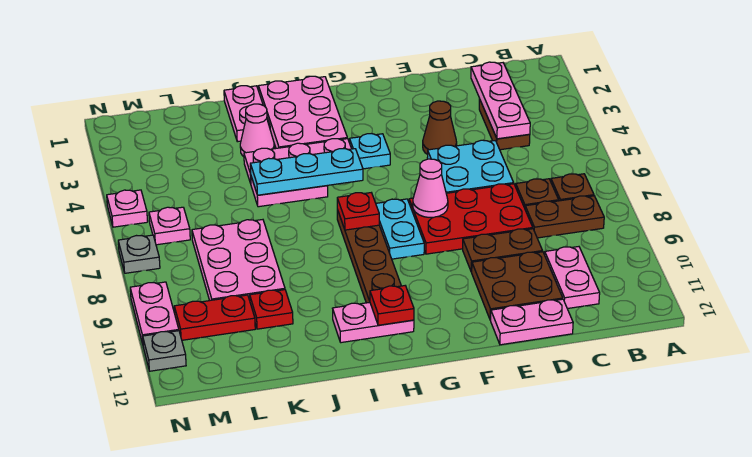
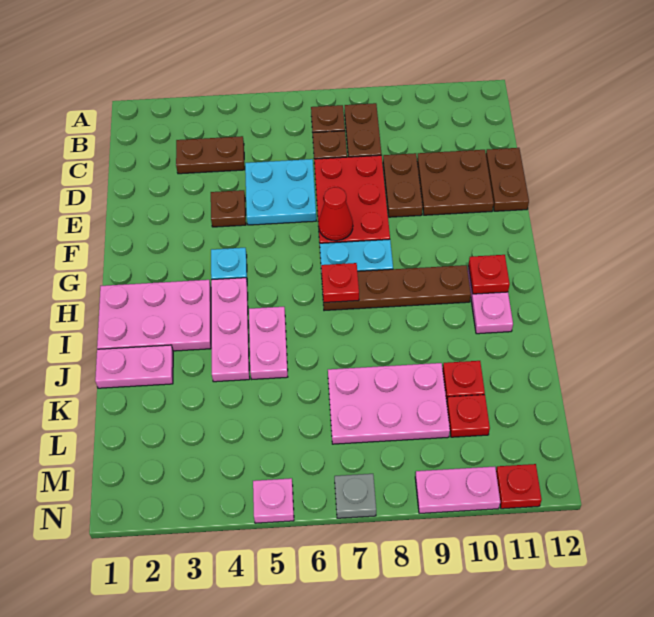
pink plate C2:C4 level 2 -> none
pink plate C10:C11 level 1 -> none
pink plate D12:E12 level 1 -> brown plate D12:E12 level 1
brown cone E4 level 1 -> brown plate E4 level 1
pink cone F7 level 2 -> red cone F7 level 2
cyan plate H5:J5 level 2 -> none
pink cone J3 level 1 -> none
red plate L10:M10 level 1 -> red plate L10 level 1
pink plate M6 level 1 -> none
grey plate N11 level 1 -> red plate N11 level 1

